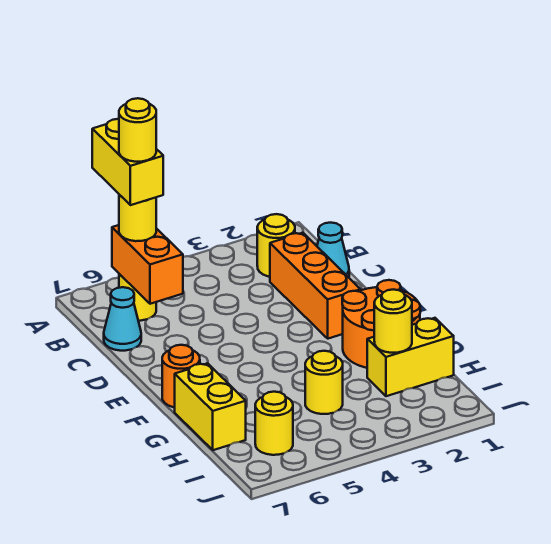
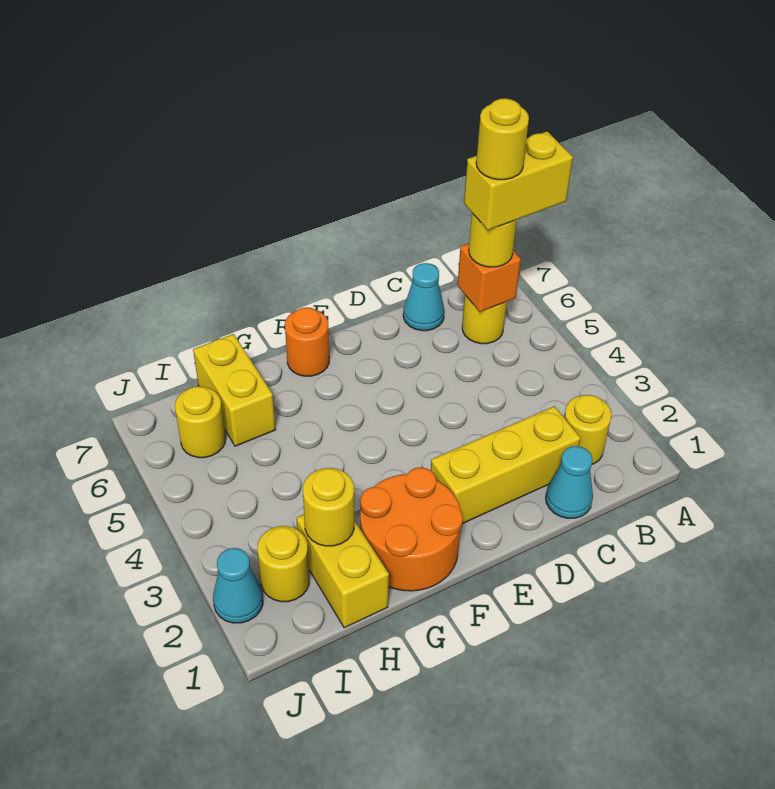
orange brick B6:C6 level 2 -> orange brick B6 level 2
orange brick C2:E2 level 1 -> yellow brick C2:E2 level 1
yellow brick G7:H7 level 1 -> yellow brick H6:H7 level 1
yellow round brick H4 level 1 -> yellow round brick I2 level 1
none -> cyan cone J2 level 1

